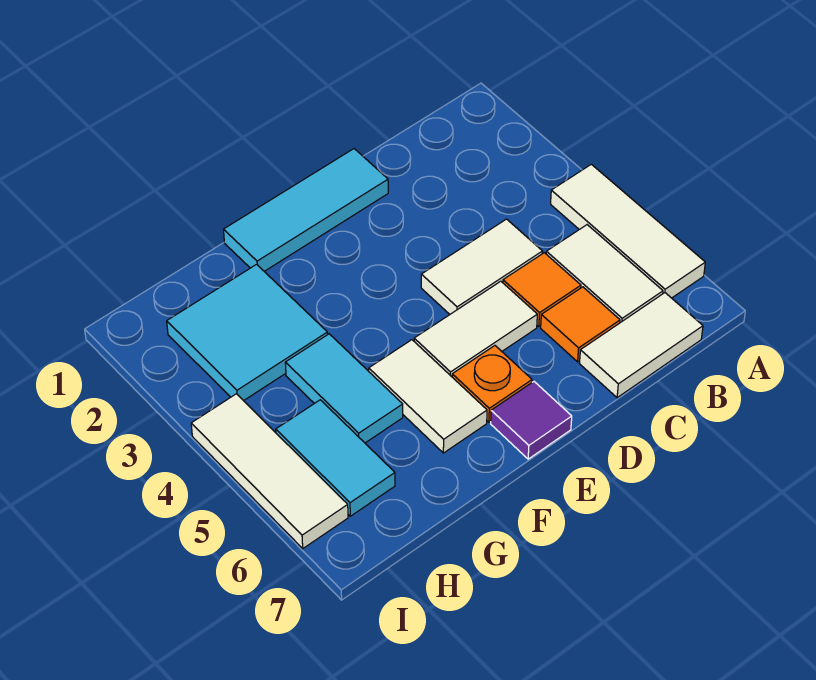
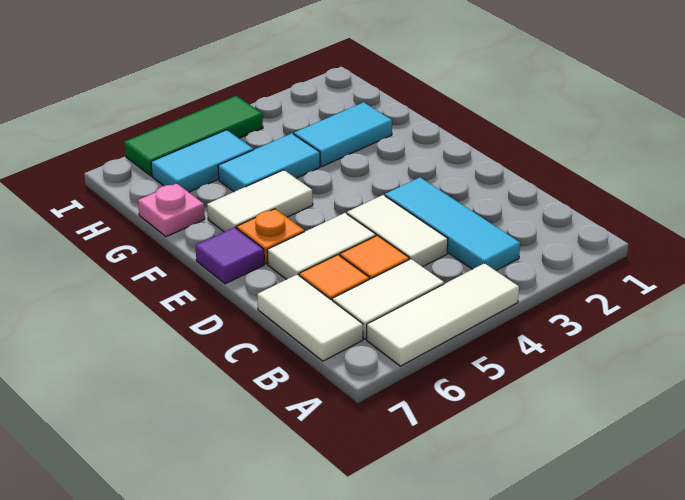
cyan tile D1:F1 level 1 -> cyan tile B3:D3 level 1
white tile D5:E5 level 1 -> white tile D5:D6 level 1
cyan tile G2:H3 level 1 -> cyan tile G2:G3 level 1
none -> pink plate G7 level 1
white tile I4:I6 level 1 -> green tile I4:I6 level 1

